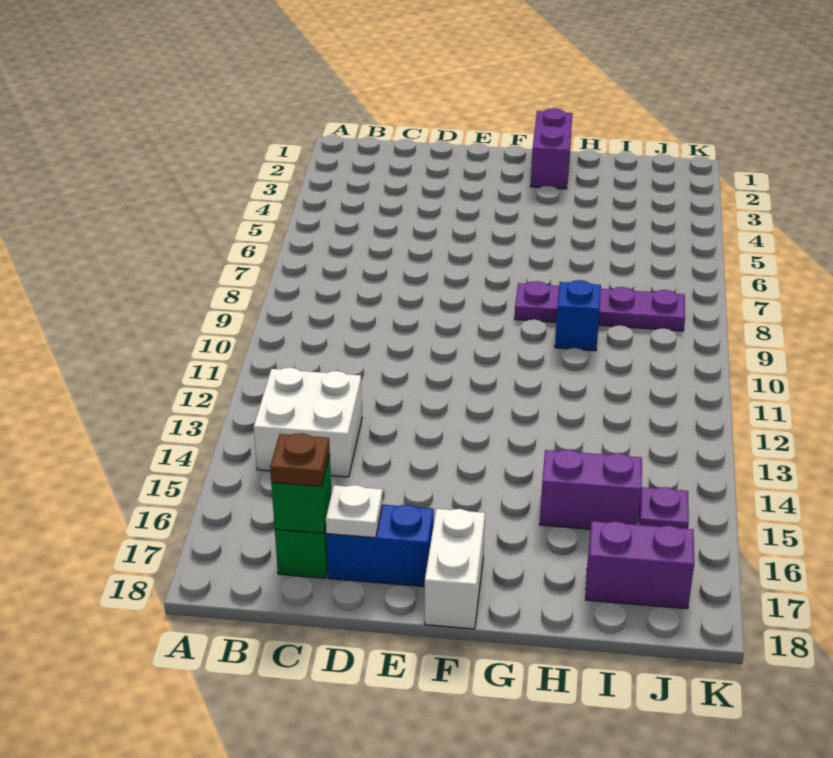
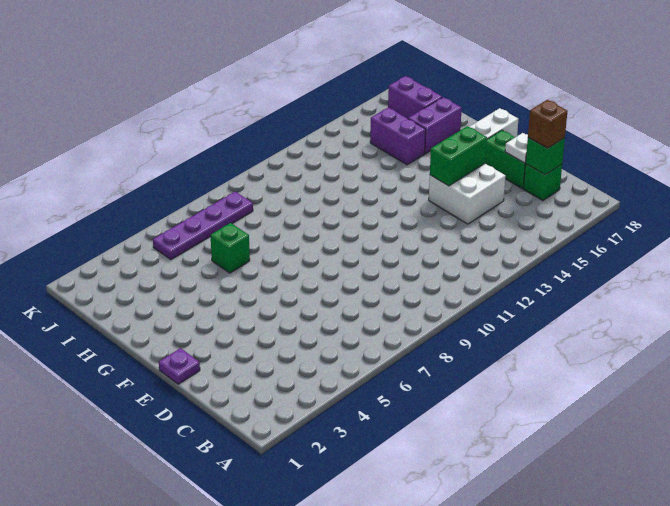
white brick B13:C14 level 1 -> white brick D14:E15 level 1
brown plate C17 level 3 -> brown brick C17 level 3
blue brick D17:E17 level 1 -> green brick D17:E17 level 1
none -> green brick E14:E15 level 2
purple brick G1:G2 level 1 -> purple brick H16:H17 level 1
purple plate G8:J8 level 1 -> purple plate J5:J8 level 1
none -> green brick H6 level 1
blue brick H9 level 1 -> none
purple plate J15 level 1 -> purple plate E1 level 1

